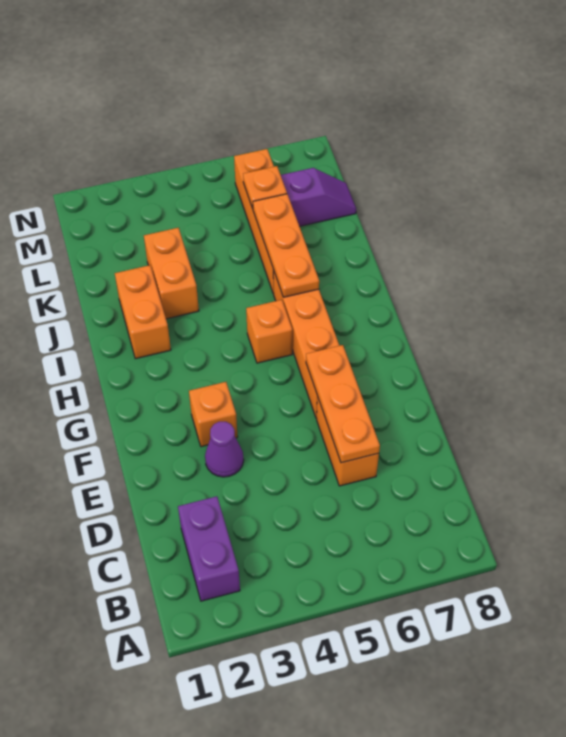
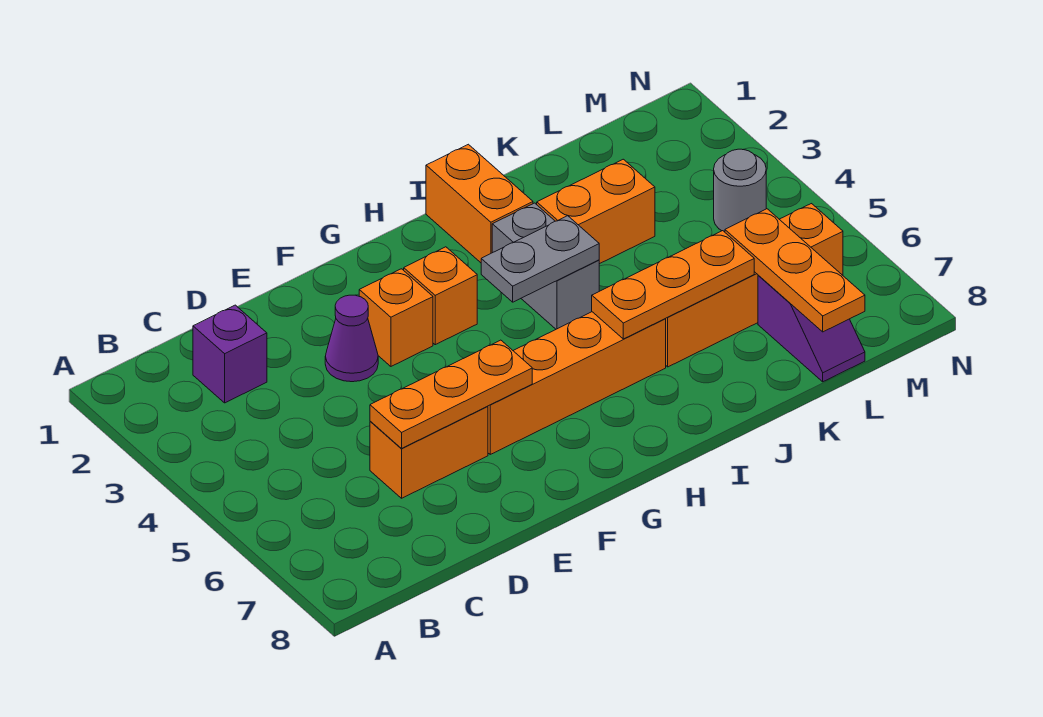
purple brick B2:C2 level 1 -> purple brick C2 level 1
none -> grey plate H4:I4 level 2
orange brick H5 level 1 -> orange brick G3 level 1
orange brick I2:J2 level 1 -> orange brick I1:I2 level 1
none -> grey brick I3:I4 level 1
orange plate L6 level 2 -> orange plate L6:L8 level 2
none -> grey round brick M4 level 1

